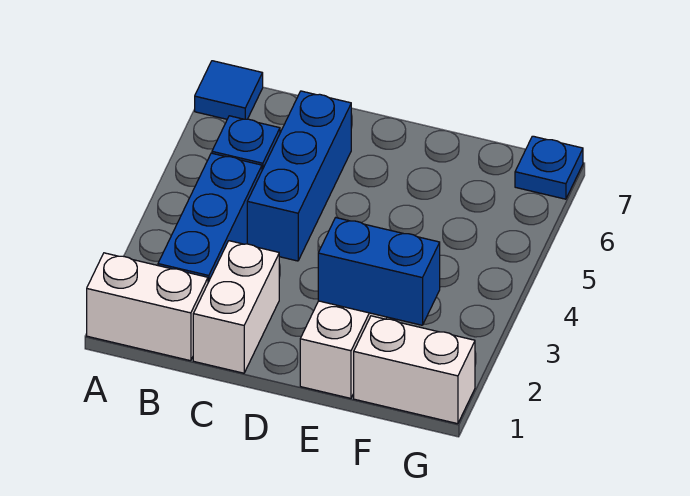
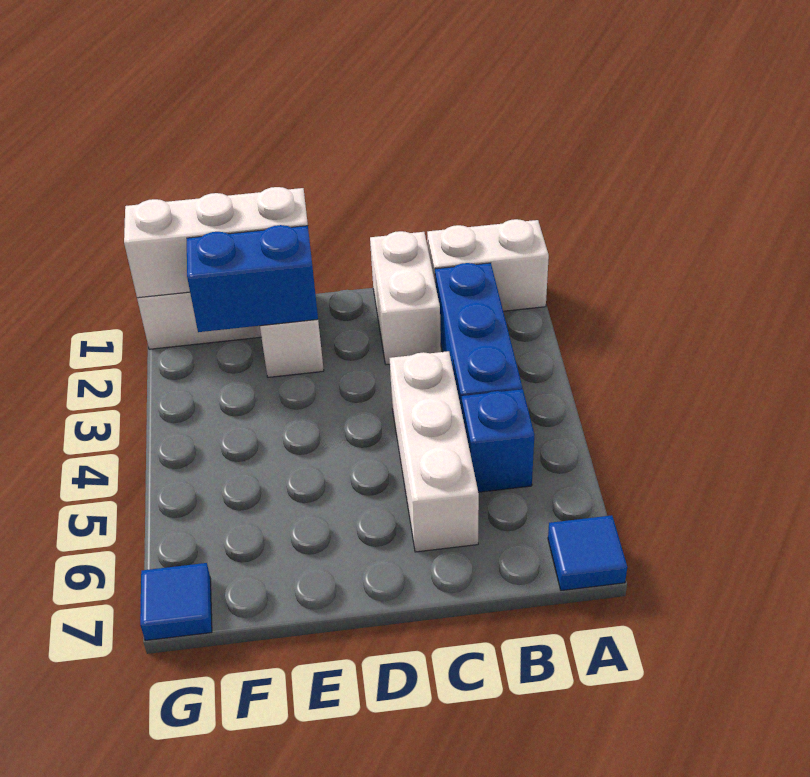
blue brick C4:C6 level 1 -> white brick C4:C6 level 1
none -> white brick E1:G1 level 2
blue plate G7 level 1 -> blue tile G7 level 1

